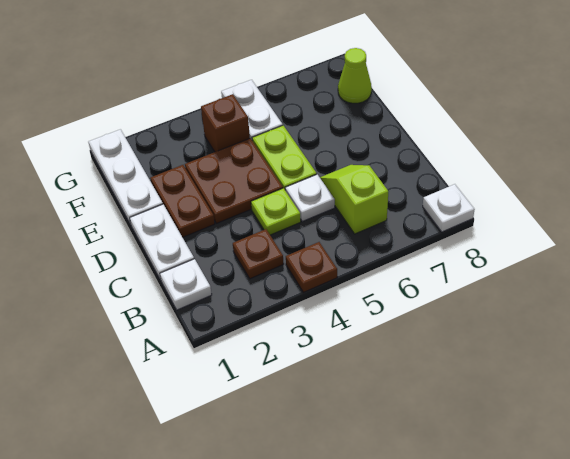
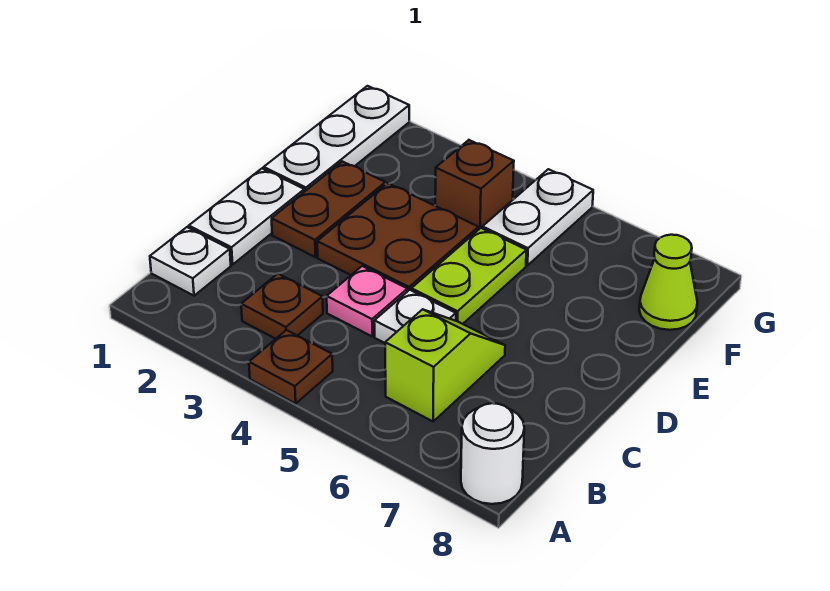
white plate A8 level 1 -> white round brick A8 level 1
lime plate C4 level 1 -> pink plate C4 level 1

